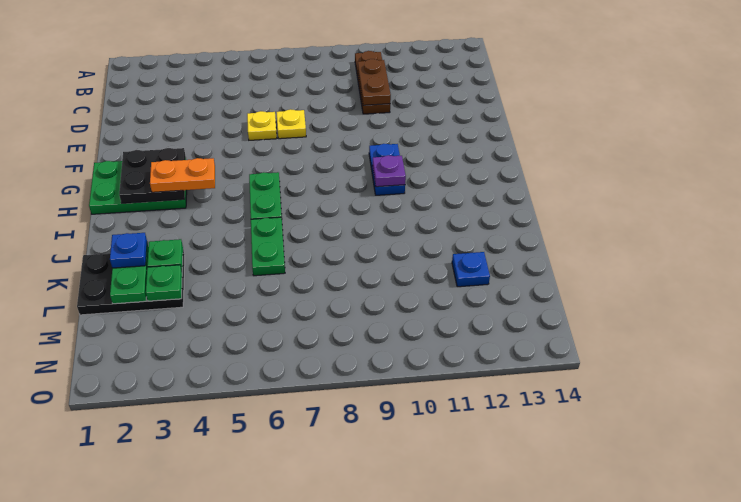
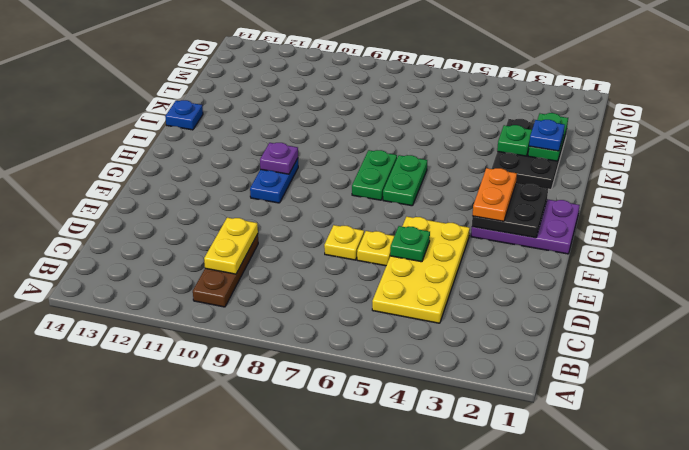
none -> yellow plate C4:F5 level 1
brown plate C10:D10 level 2 -> yellow plate C10:D10 level 2
green plate G1:H3 level 1 -> purple plate G1:H3 level 1
orange plate H3:H4 level 3 -> orange plate G3:H3 level 3
green plate J6:K6 level 1 -> green plate H7:I7 level 1
black plate K1:L3 level 1 -> black plate J2:L3 level 1
green plate L3 level 2 -> green plate E5 level 2
blue plate L12 level 1 -> blue plate J14 level 1

